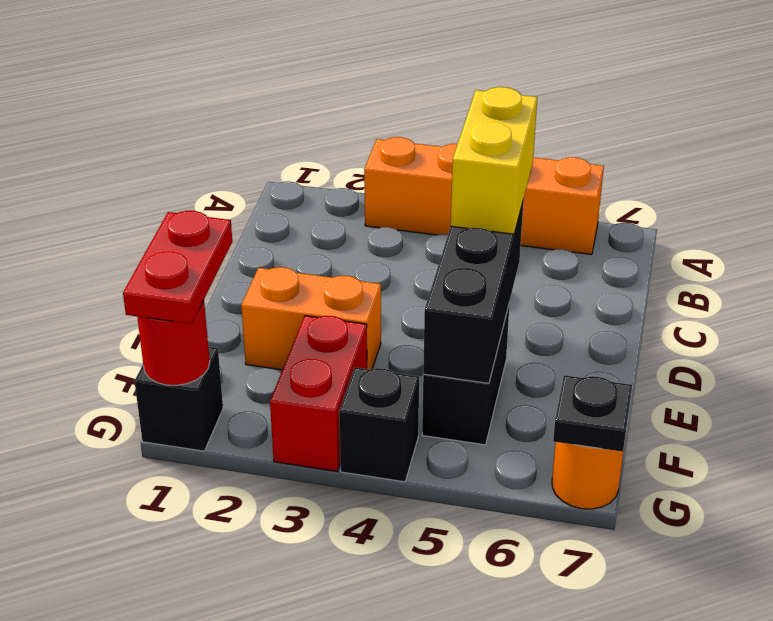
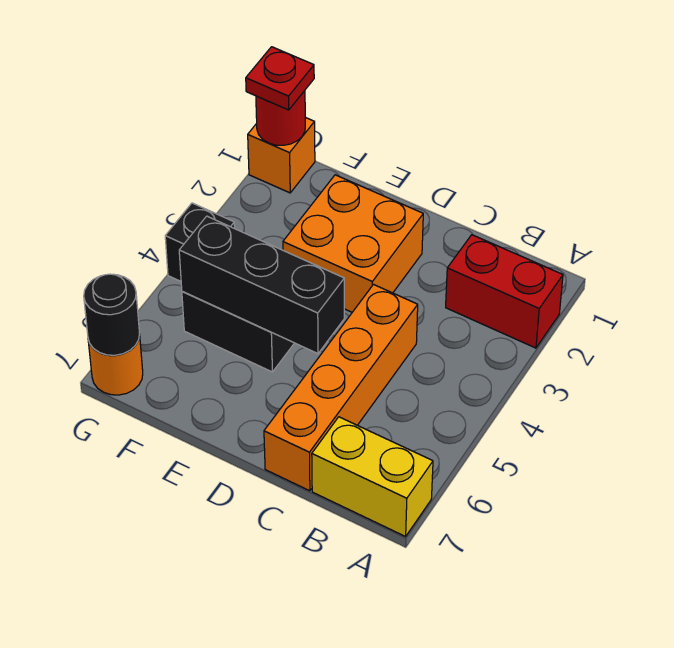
orange brick A3:A6 level 1 -> orange brick C4:C7 level 1
yellow brick C5:D5 level 3 -> yellow brick A7:B7 level 1
orange brick E2:E3 level 1 -> orange brick D2:E3 level 1
red plate F1:G1 level 3 -> red plate G1 level 3
red brick F3:G3 level 1 -> red brick A2:B2 level 1
black brick G1 level 1 -> orange brick G1 level 1
black plate G7 level 2 -> black round brick G7 level 2

